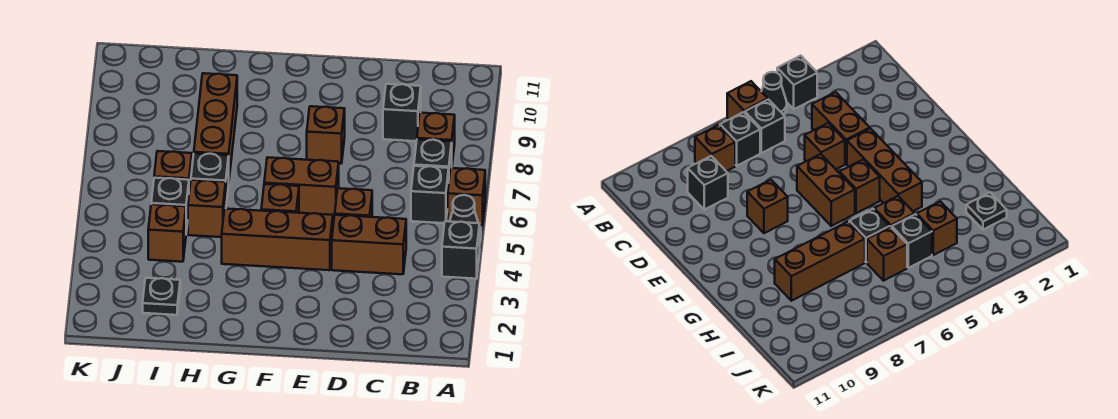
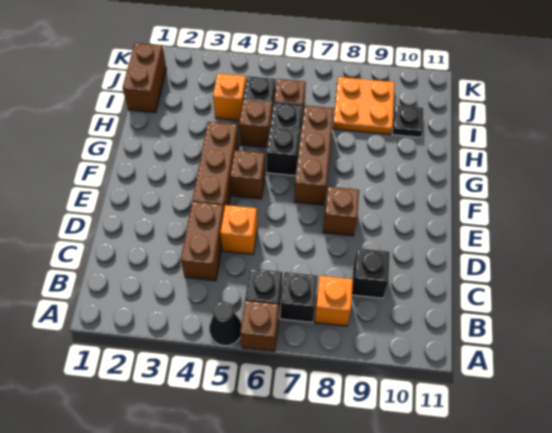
black brick A4 level 1 -> black brick G6 level 1
brown brick B8 level 1 -> orange brick B8 level 1
brown brick D5 level 1 -> orange brick D5 level 1
brown brick E6:F6 level 1 -> brown brick I1:J1 level 1
brown brick H7:H9 level 1 -> brown brick F7:H7 level 1
black plate I2 level 1 -> black plate I10 level 1
brown brick I4 level 1 -> orange brick I4 level 1
none -> orange plate I8:J9 level 1

